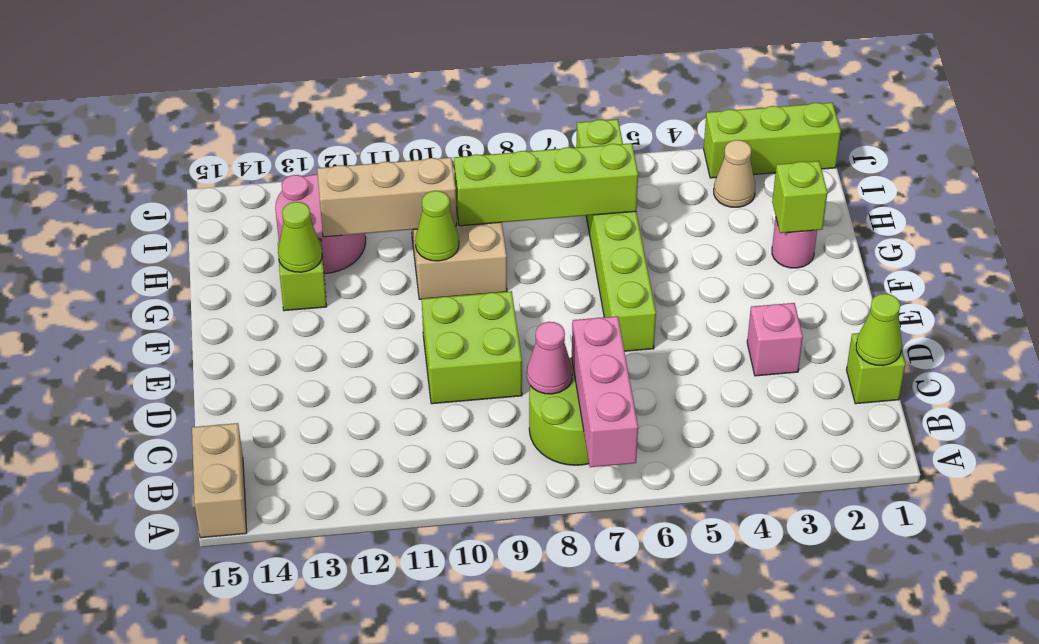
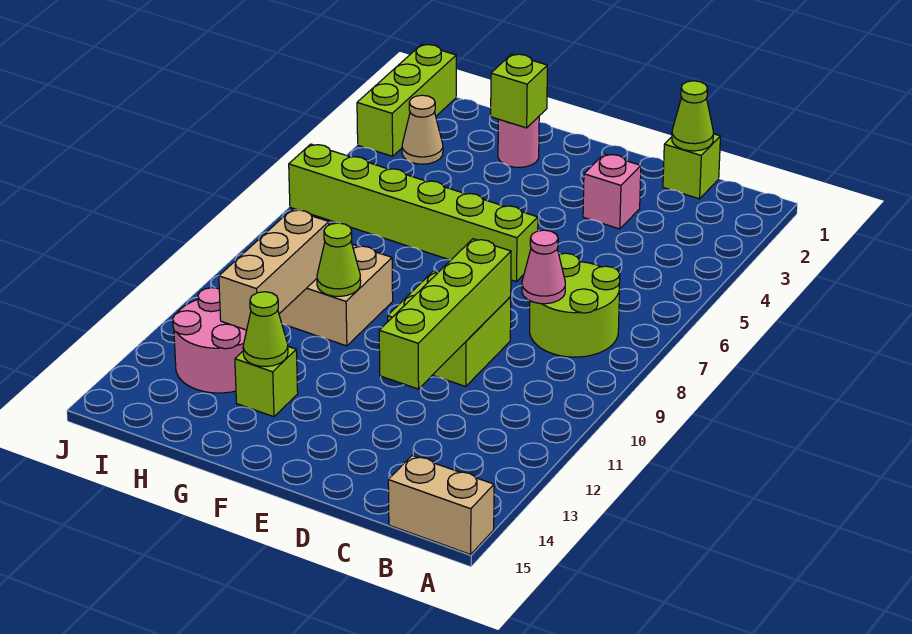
pink brick A7:C7 level 2 -> none
lime brick H6:H9 level 2 -> lime brick D9:D12 level 2

